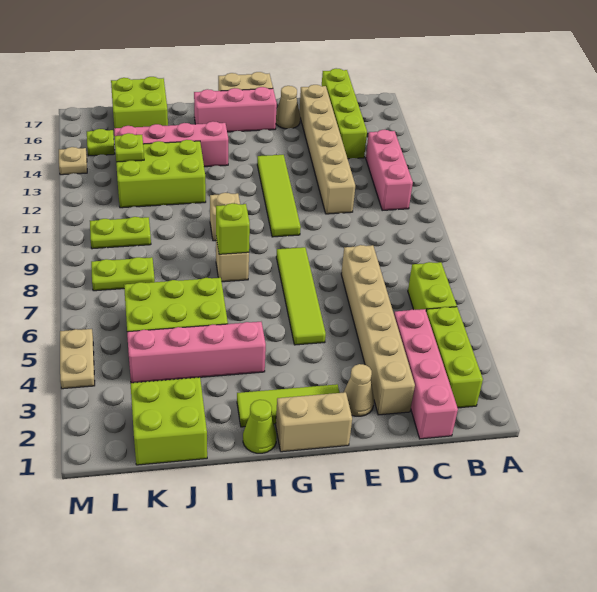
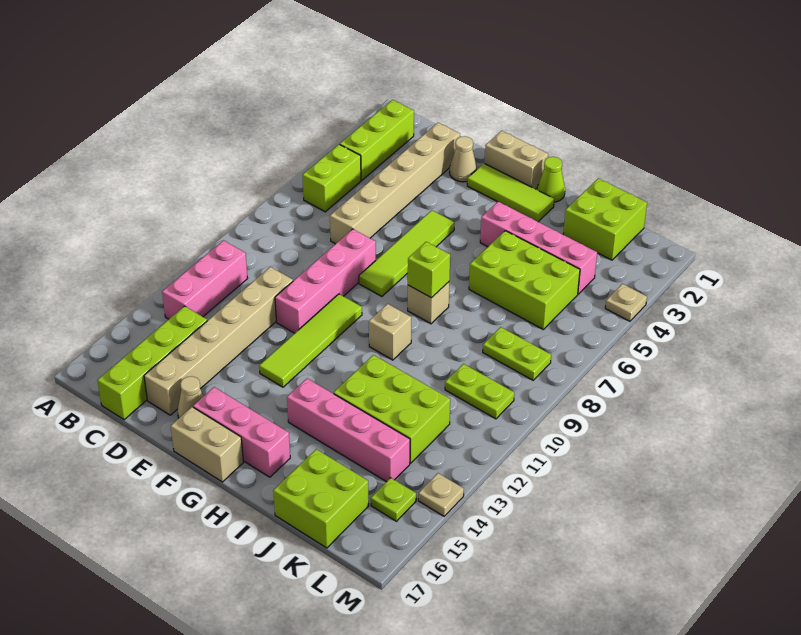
pink brick C1:C4 level 1 -> pink brick E8:E11 level 1
lime plate K13 level 2 -> none
tan plate M4:M5 level 1 -> tan plate M4 level 1

